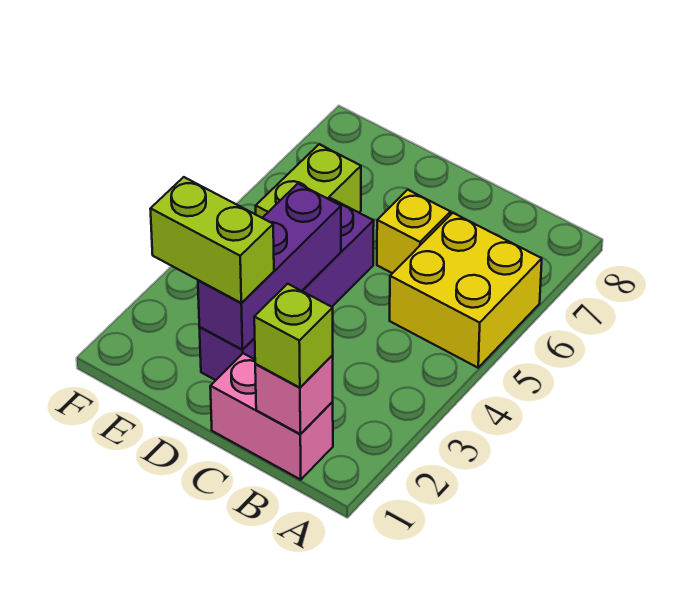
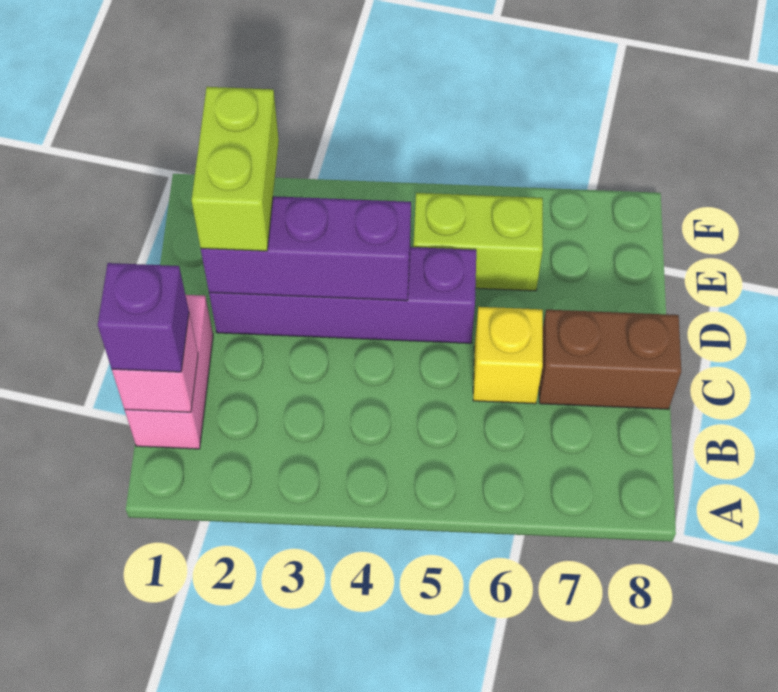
yellow brick A5:B6 level 1 -> none
lime brick B1 level 3 -> purple brick B1 level 3
none -> brown brick C7:C8 level 1

